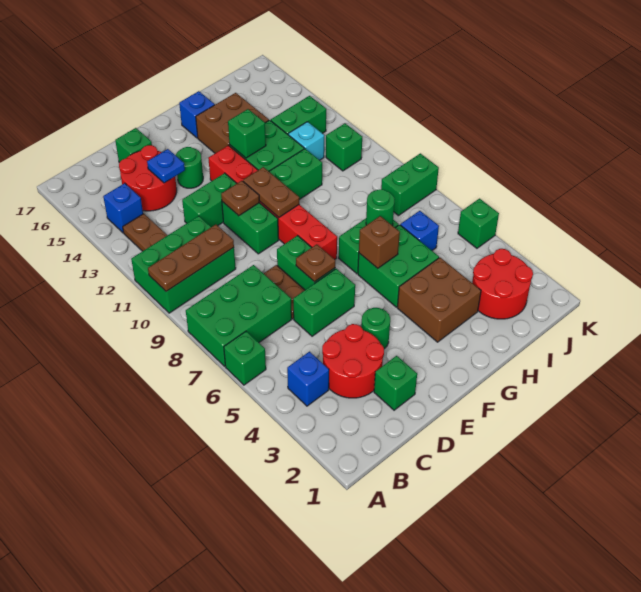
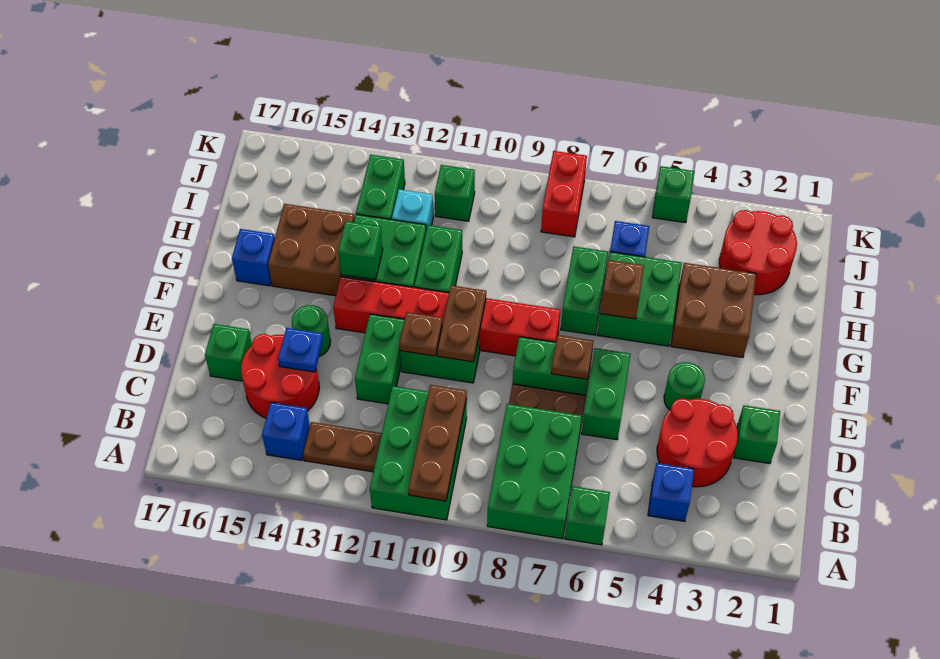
brown plate F10:F11 level 2 -> brown plate E10:F10 level 2
green round brick H7 level 2 -> none
green brick J8:K8 level 1 -> red brick J8:K8 level 1

